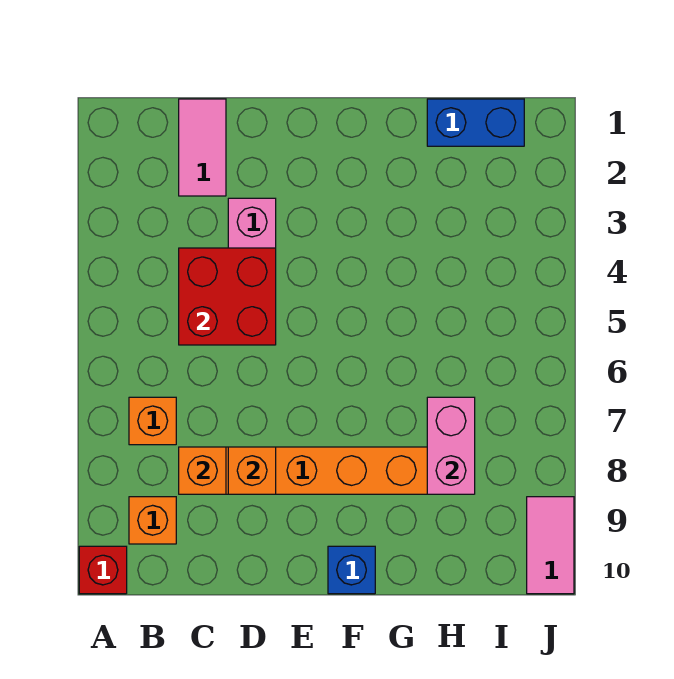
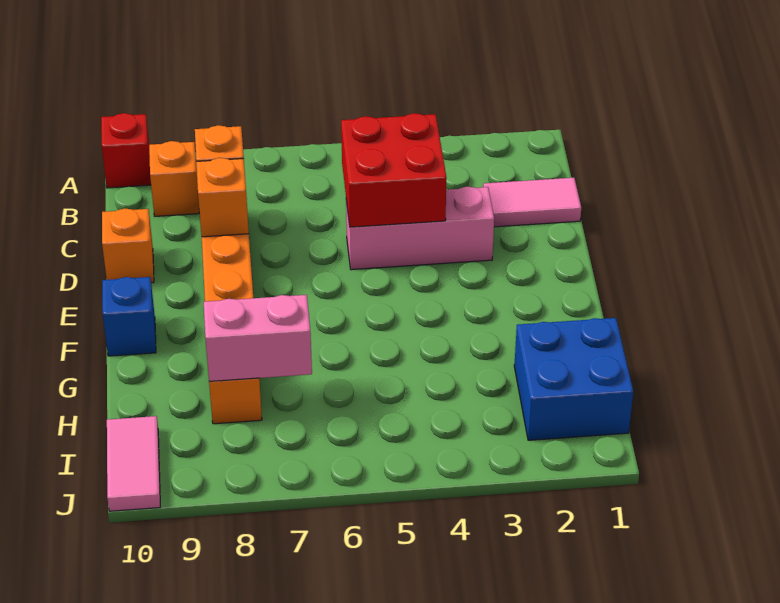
orange brick B7 level 1 -> orange brick D10 level 1
blue brick H1:I1 level 1 -> blue brick H1:I2 level 1
pink tile J9:J10 level 1 -> pink tile I10:J10 level 1

